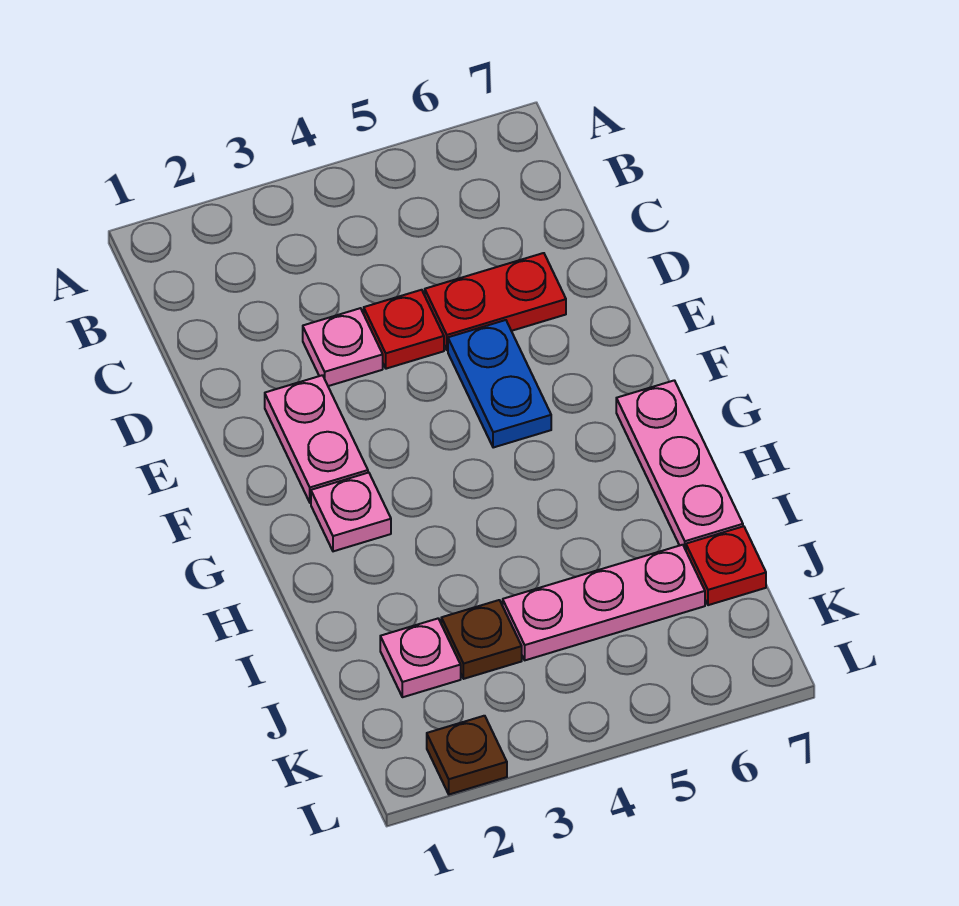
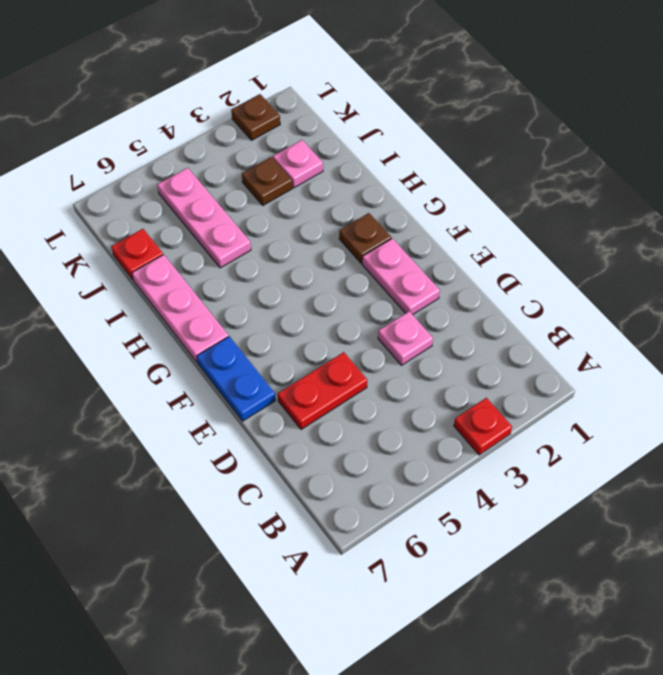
red plate D4 level 1 -> red plate A3 level 1
blue plate E5:F5 level 1 -> blue plate E7:F7 level 1
pink plate G2 level 1 -> brown plate G2 level 1
pink plate J4:J6 level 1 -> pink plate I5:K5 level 1

